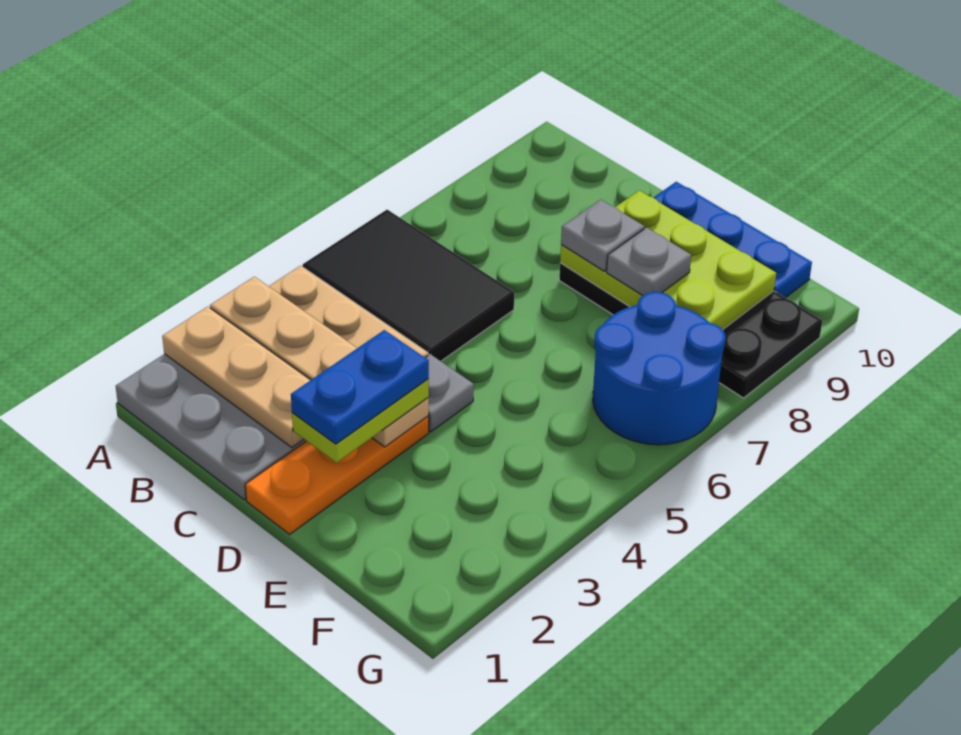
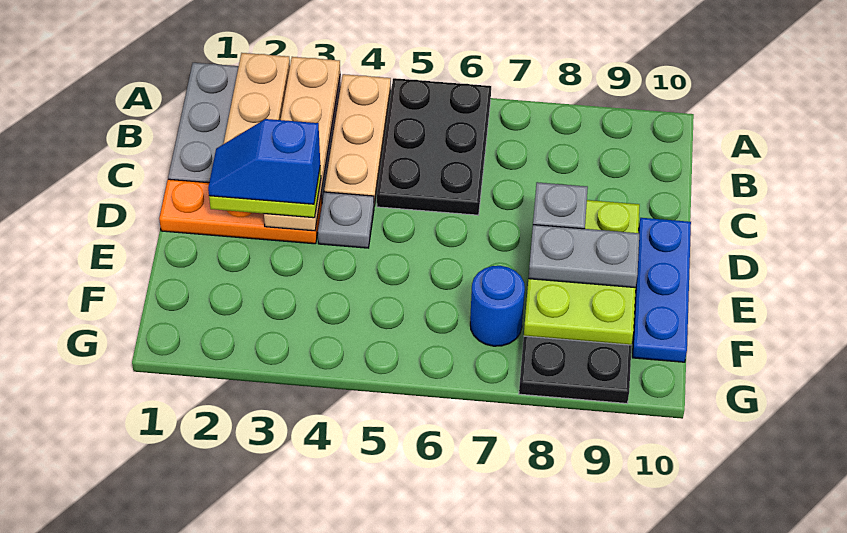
black tile A5:C6 level 1 -> black plate A5:C6 level 1
blue plate D2:D3 level 4 -> blue slope D2:D3 level 4 top 3
grey plate E8 level 3 -> grey plate E8:E9 level 3
blue round brick F6:G7 level 1 -> blue round brick F7 level 1

